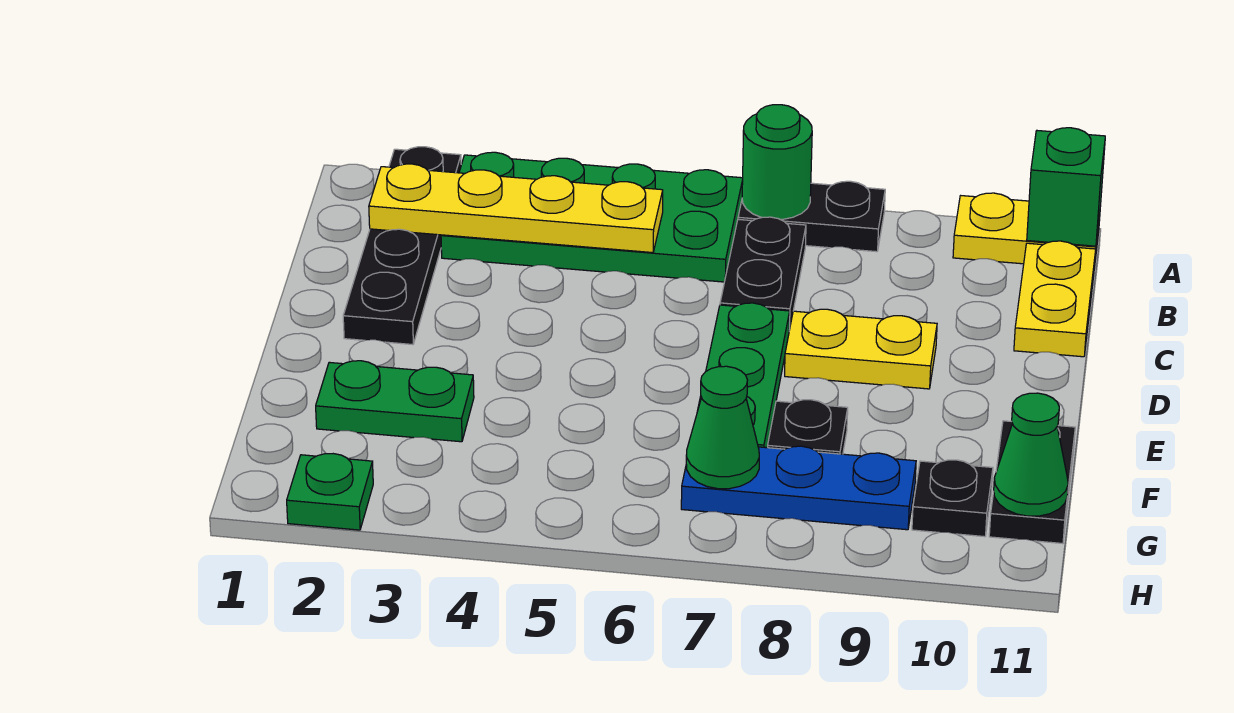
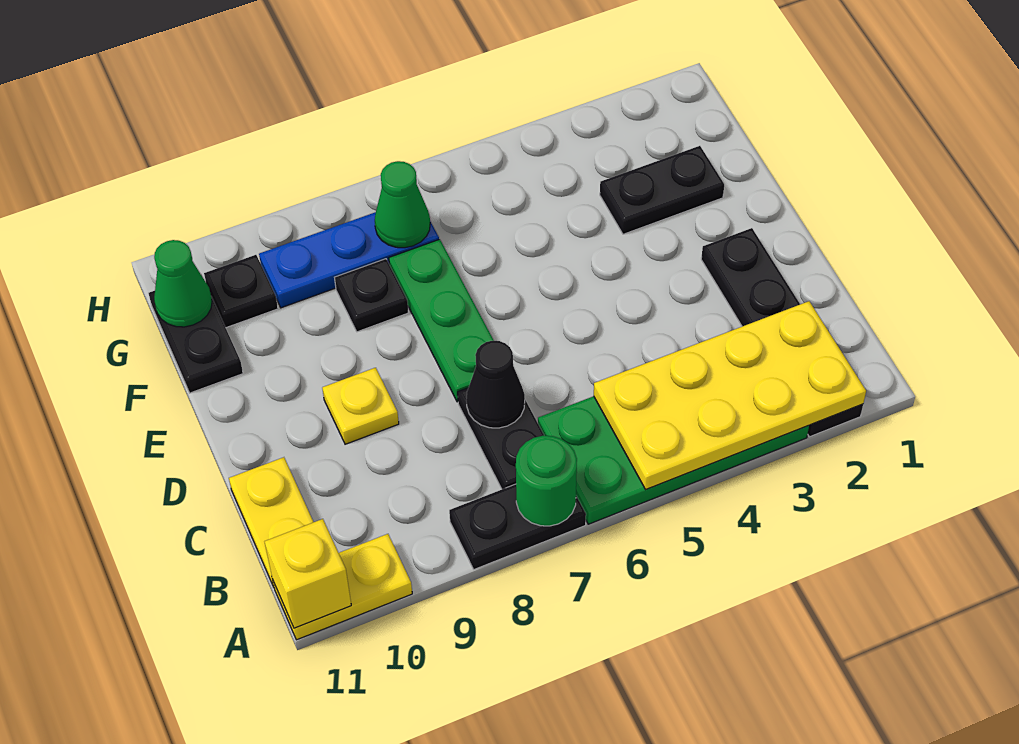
green brick A11 level 2 -> yellow brick A11 level 2
yellow plate B2:B5 level 2 -> yellow plate A2:B5 level 2
none -> black cone C7 level 2
yellow plate D8:D9 level 1 -> yellow plate D9 level 1
green plate F2:F3 level 1 -> black plate F2:F3 level 1
green plate H2 level 1 -> none

